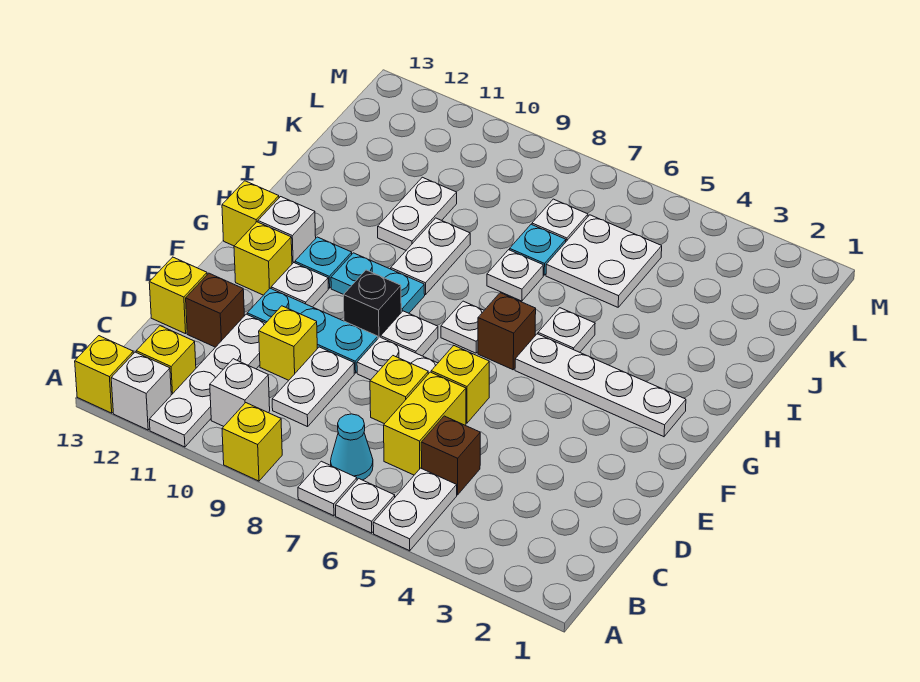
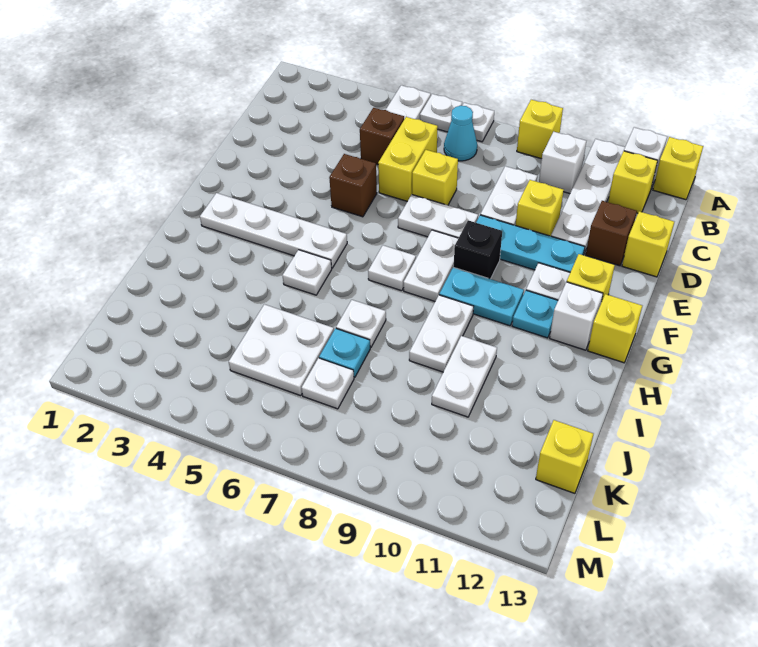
yellow brick E6 level 1 -> yellow brick K13 level 1
white plate F8 level 1 -> white plate F8:G8 level 1
brown brick G6 level 1 -> brown brick E5 level 1

